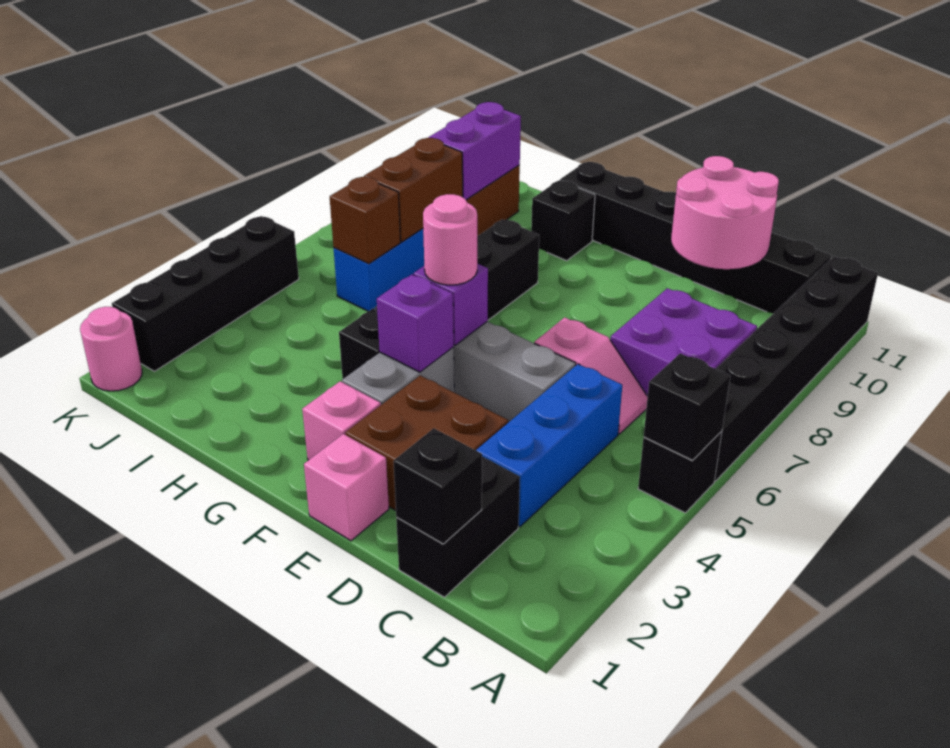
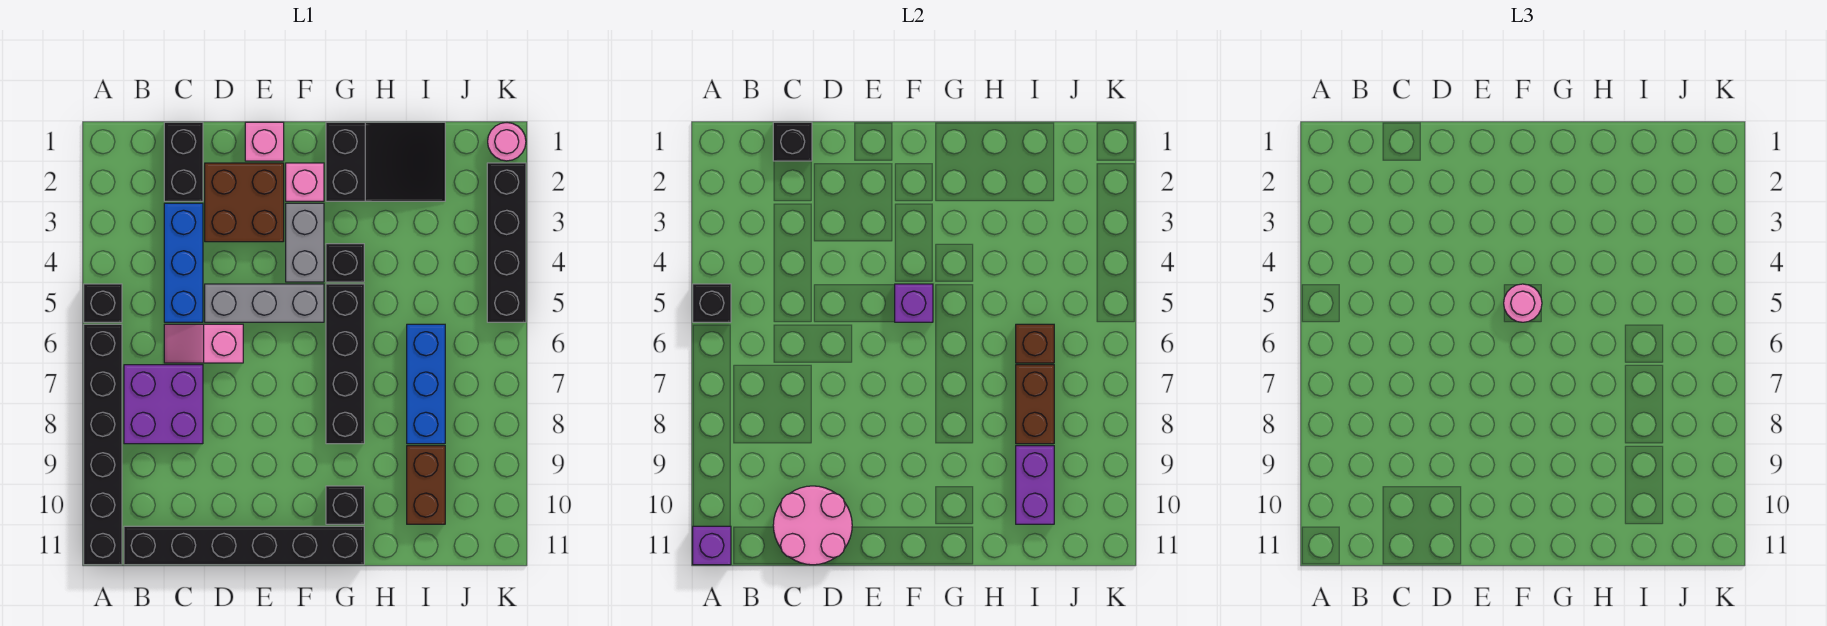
purple brick F4 level 2 -> purple brick A11 level 2
none -> black slope G1:I2 level 1 top G

